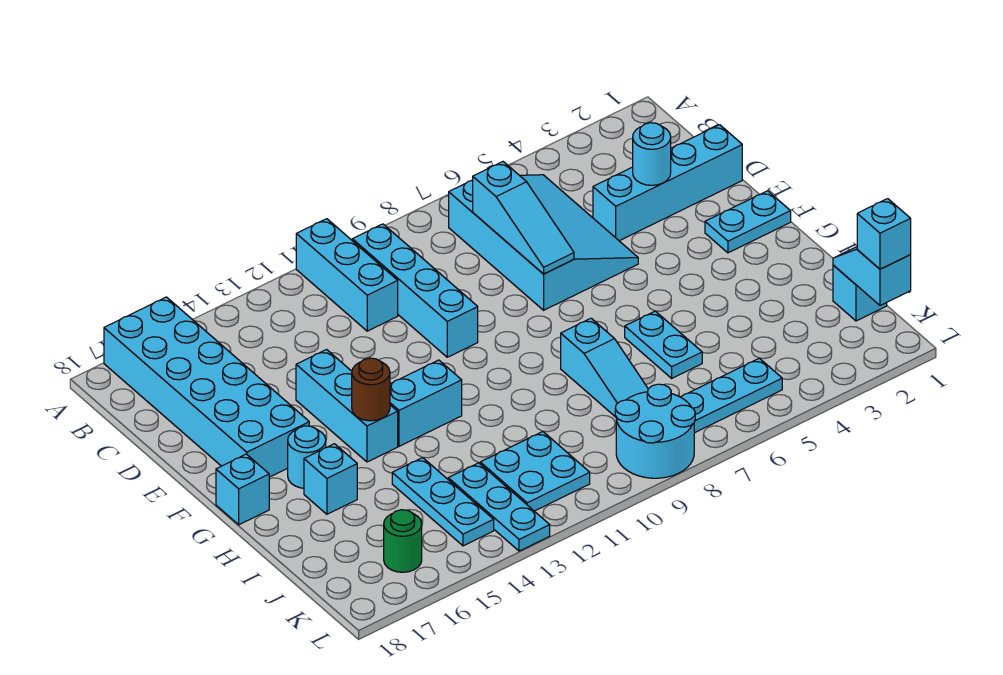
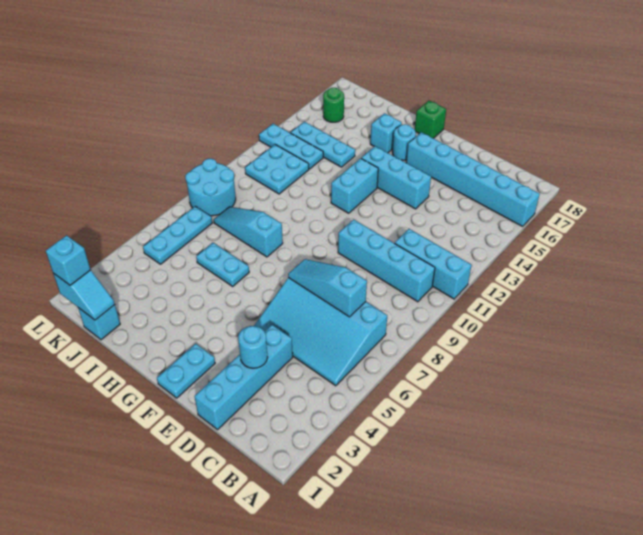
cyan brick A16:F17 level 1 -> cyan brick A16:F16 level 1
brown round brick G14 level 2 -> none
cyan brick G18 level 1 -> green brick G18 level 1

